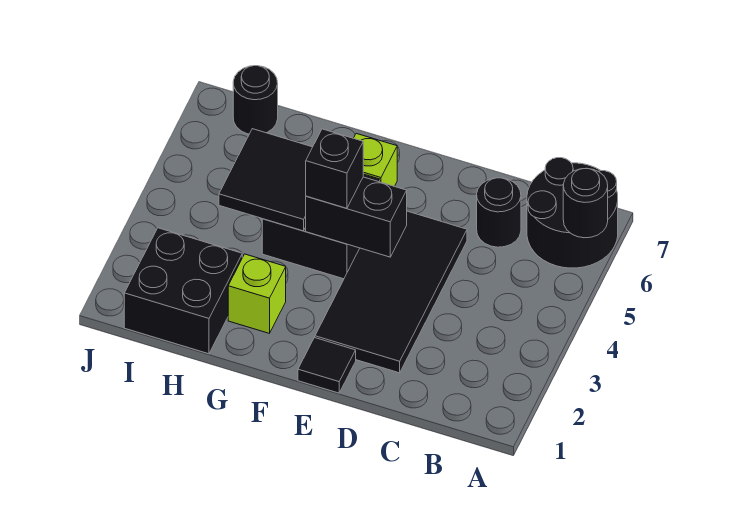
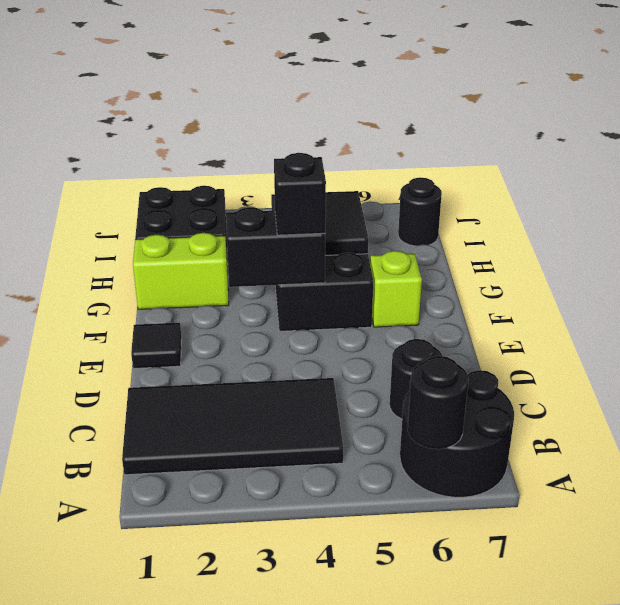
black tile D2:E5 level 1 -> black tile B1:C4 level 1
black brick E4:F4 level 2 -> black brick F3:F4 level 2
lime brick G2 level 1 -> lime brick G1:G2 level 1

